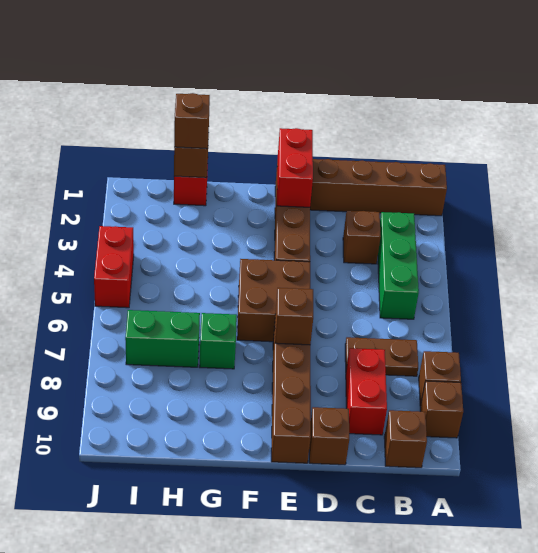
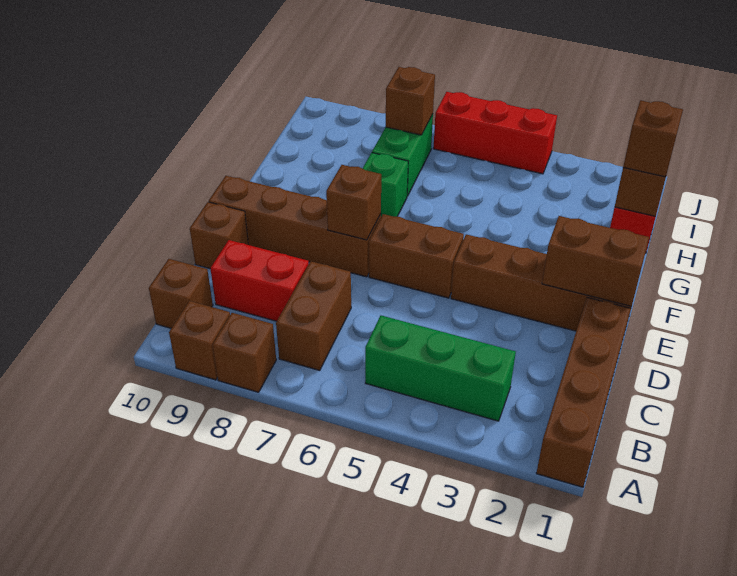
brown plate B7:C7 level 1 -> brown brick B7:C7 level 1
brown brick C3 level 1 -> brown brick I7 level 2
red brick E1:E2 level 2 -> brown brick E1:E2 level 2
brown brick E5:F6 level 1 -> brown brick E5:E6 level 1
red brick J4:J5 level 1 -> red brick J4:J6 level 1

